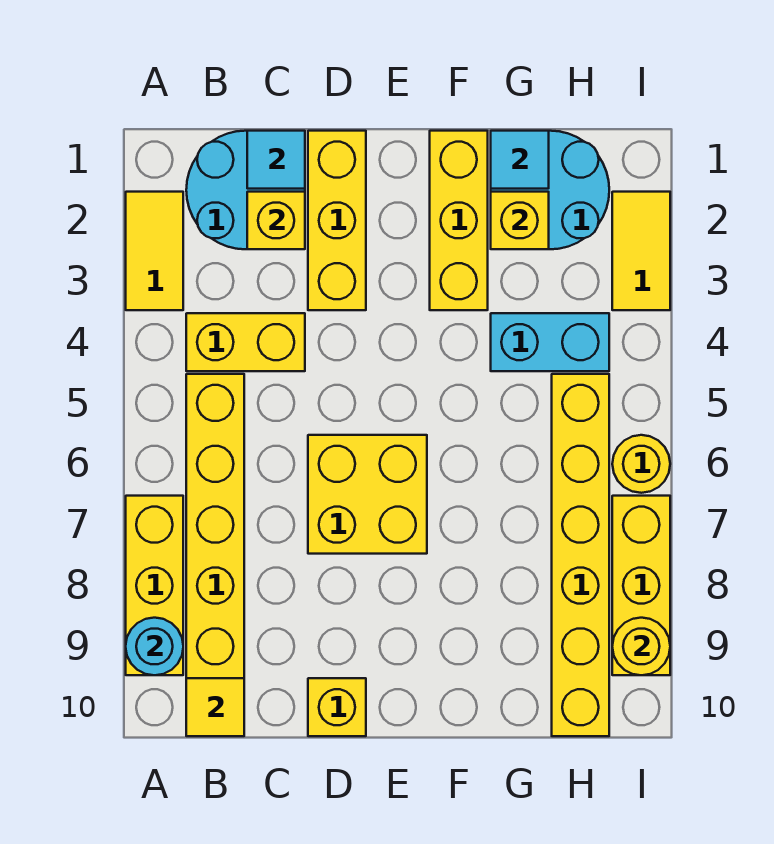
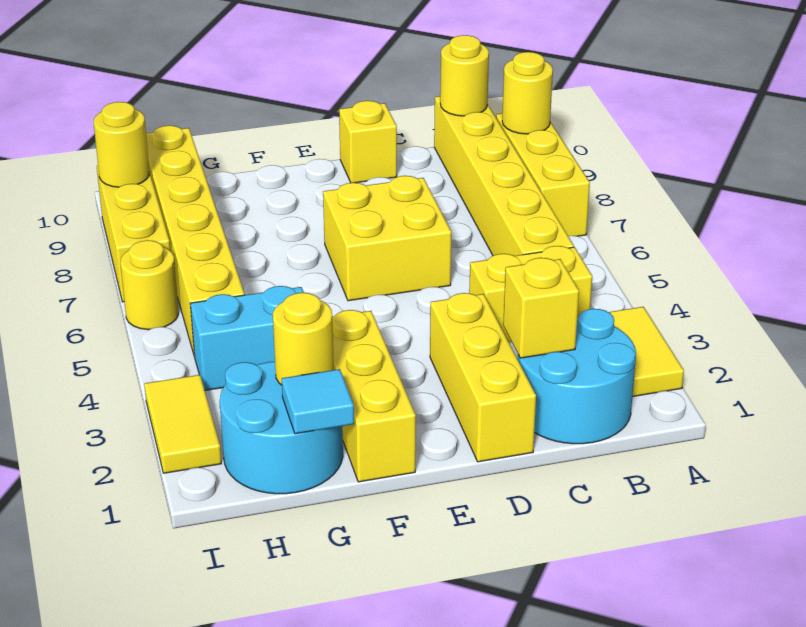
cyan round brick A9 level 2 -> yellow round brick A9 level 2
yellow tile B10 level 2 -> yellow round brick B10 level 2
cyan tile C1 level 2 -> none
yellow brick G2 level 2 -> yellow round brick G2 level 2

